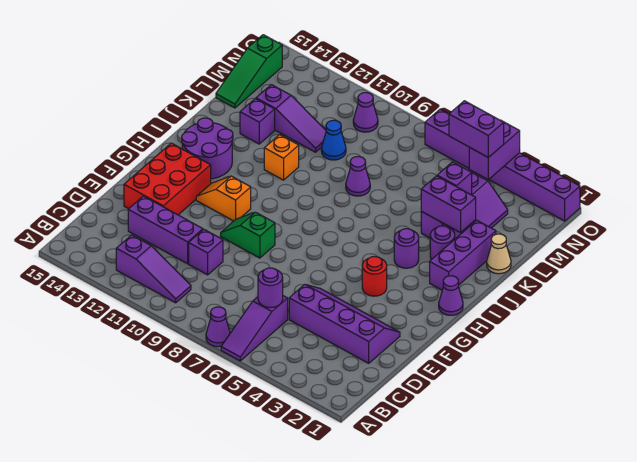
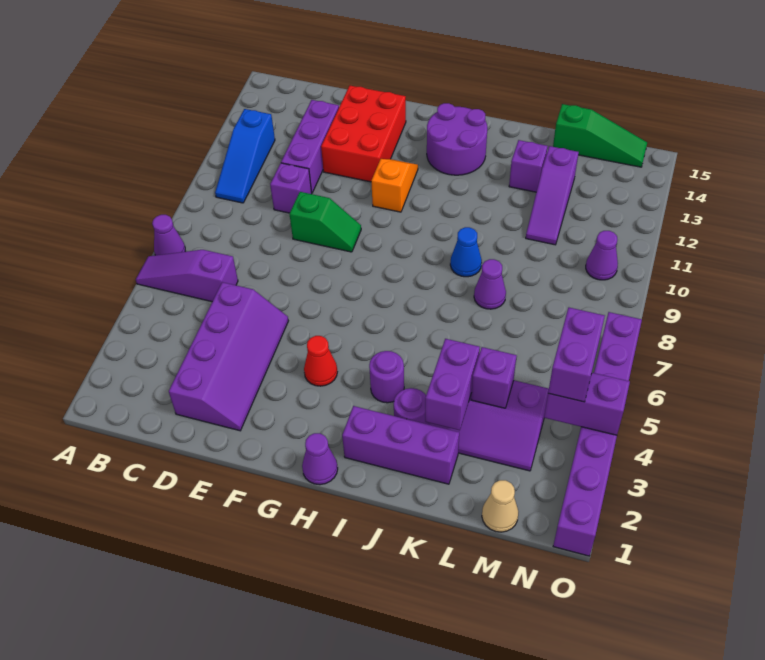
purple slope B10:B12 level 1 top 12 -> blue slope B10:B12 level 1 top 12
purple round brick C6 level 2 -> none
red brick E13:G14 level 1 -> red brick E12:F14 level 1
green slope F9:F10 level 1 top 9 -> green slope E9:F9 level 1 top E
red round brick G4 level 1 -> red cone G4 level 1
orange brick J11 level 1 -> none
tan cone K1 level 1 -> tan cone M1 level 1
blue cone L10 level 1 -> blue cone J9 level 1
green slope L15:N15 level 1 top N -> green slope L15:N15 level 1 top L

